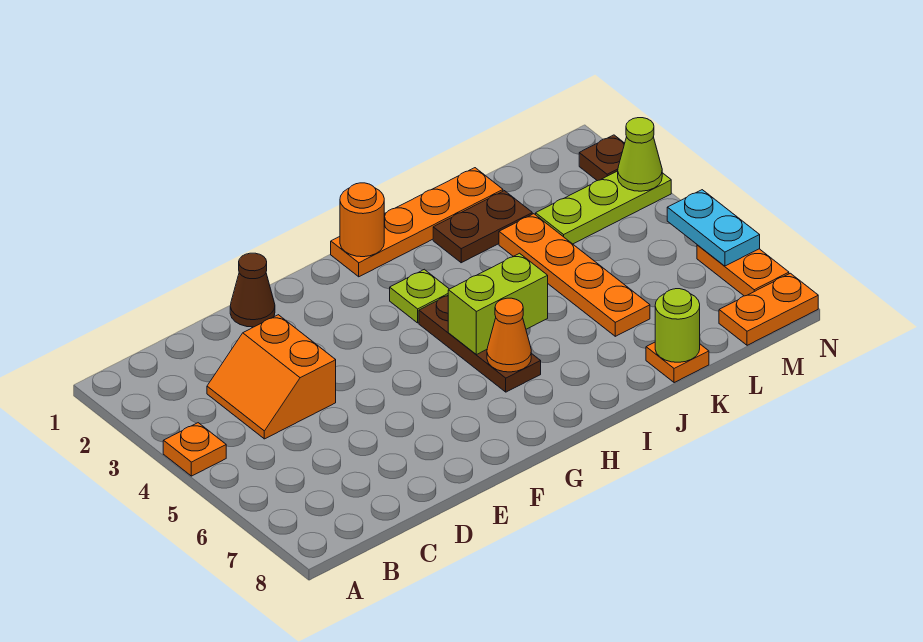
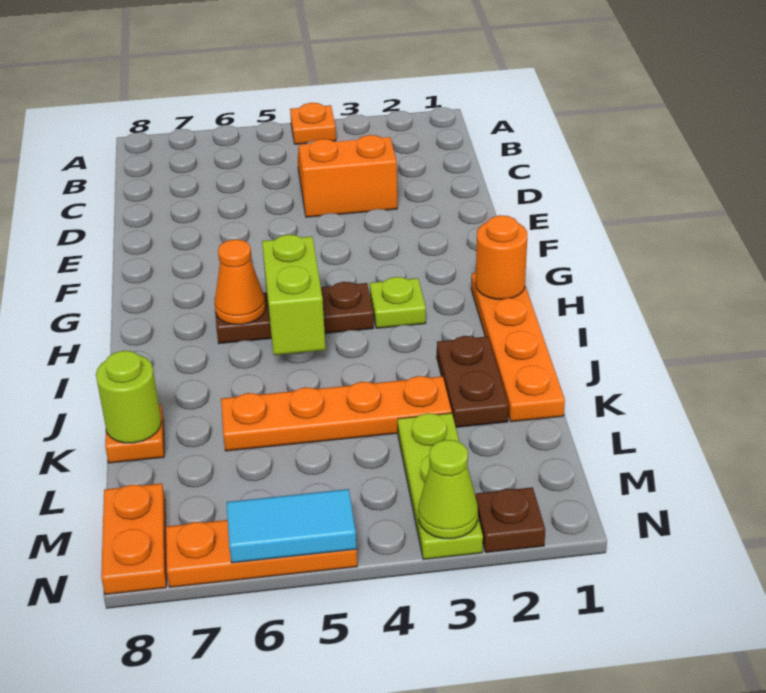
brown cone E1 level 1 -> none
cyan plate N5:N6 level 2 -> cyan tile N5:N6 level 2
orange plate N6:N7 level 1 -> orange plate N5:N7 level 1

